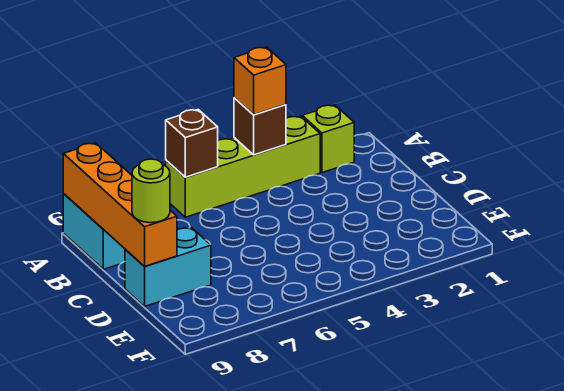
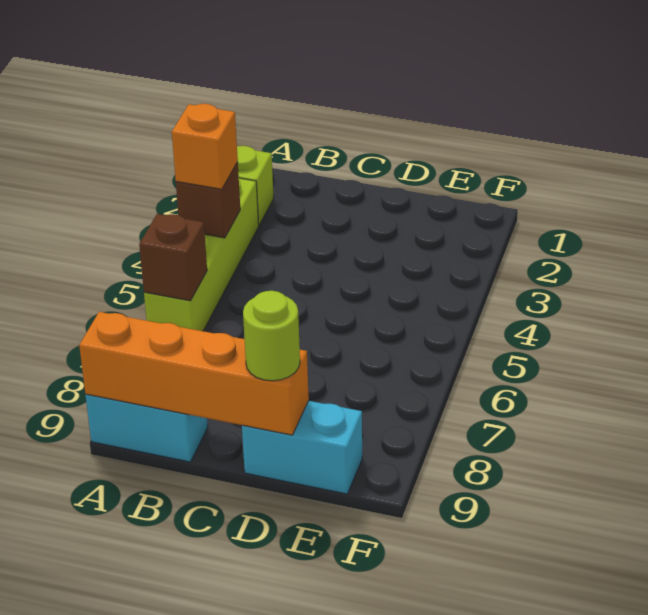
cyan brick D8:D9 level 1 -> cyan brick D9:E9 level 1

